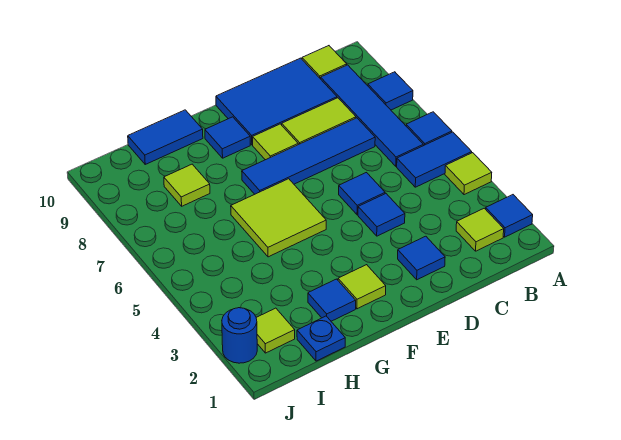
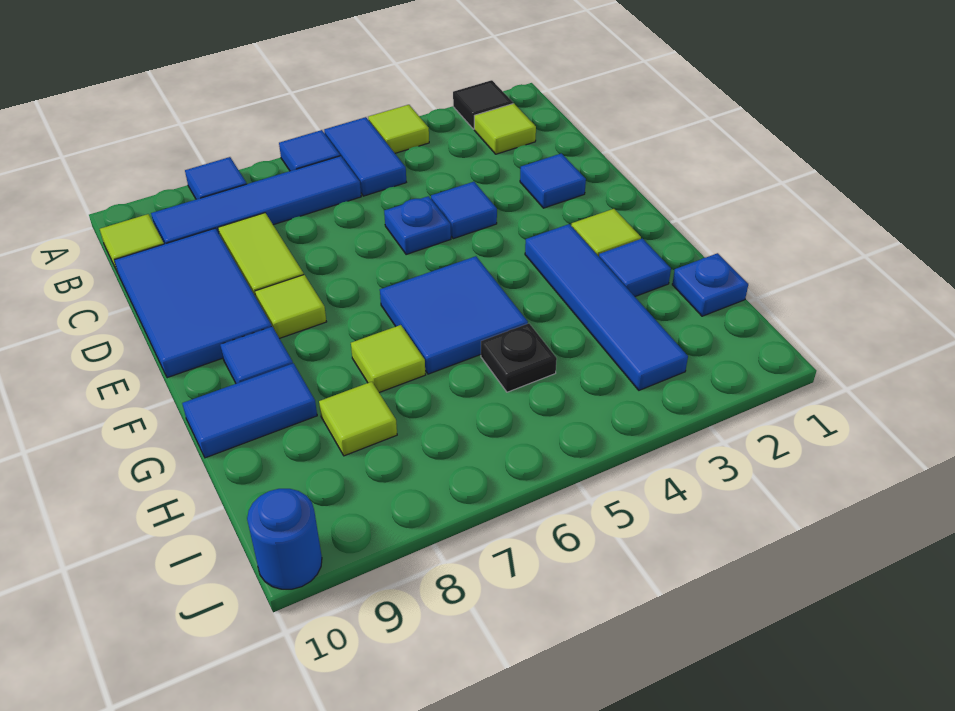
blue tile A2 level 1 -> black tile A2 level 1
blue tile C7:F7 level 1 -> blue tile F3:I3 level 1
blue tile D5 level 1 -> blue plate D5 level 1
lime tile F5:G6 level 1 -> blue tile F5:G6 level 1
blue tile G10:H10 level 1 -> blue tile G9:G10 level 1
none -> black plate H5 level 1
lime tile I2 level 1 -> lime tile G7 level 1
blue round brick J2 level 1 -> blue round brick J10 level 1

